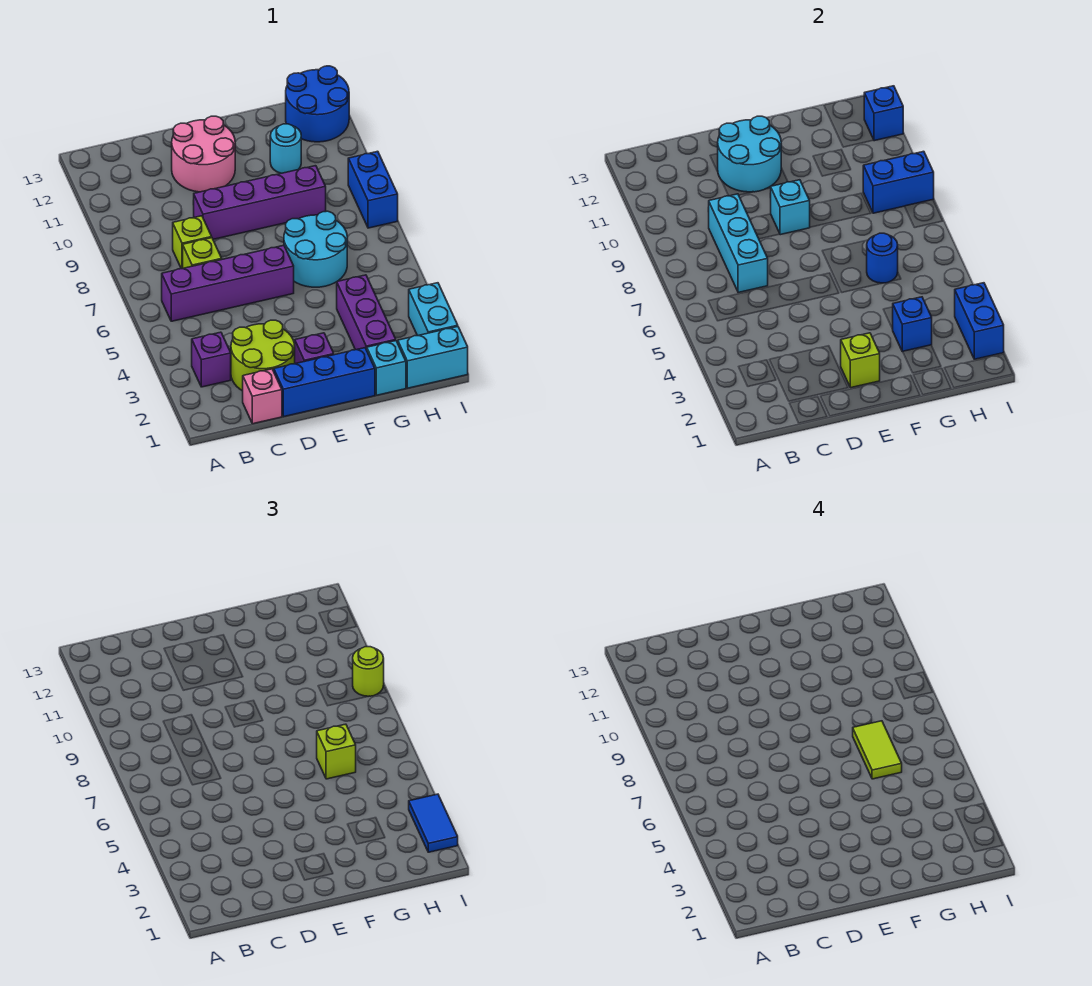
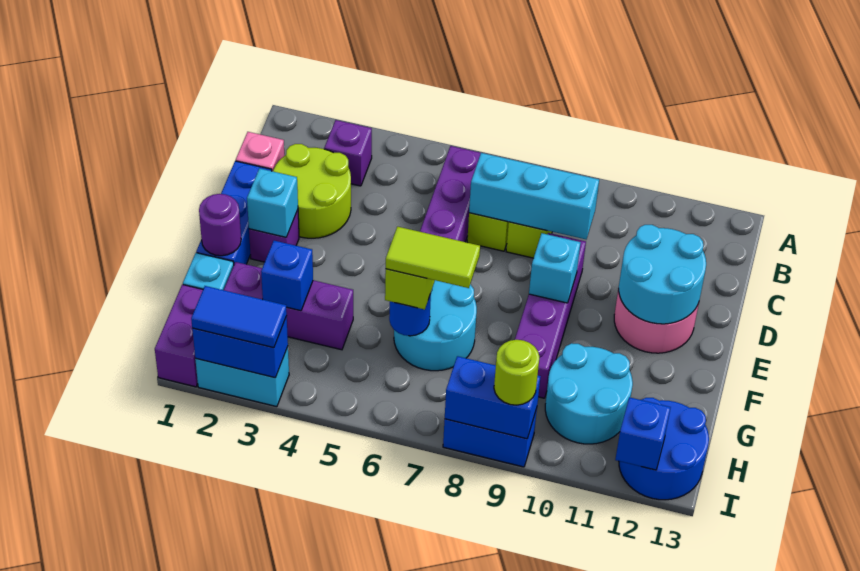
lime brick E2 level 2 -> cyan brick E2 level 2
none -> purple round brick F1 level 2
cyan round brick G11 level 1 -> cyan round brick G10:H11 level 1
cyan brick H1:I1 level 1 -> purple brick H1:I1 level 1
blue brick H9:I9 level 2 -> blue brick I8:I9 level 2

